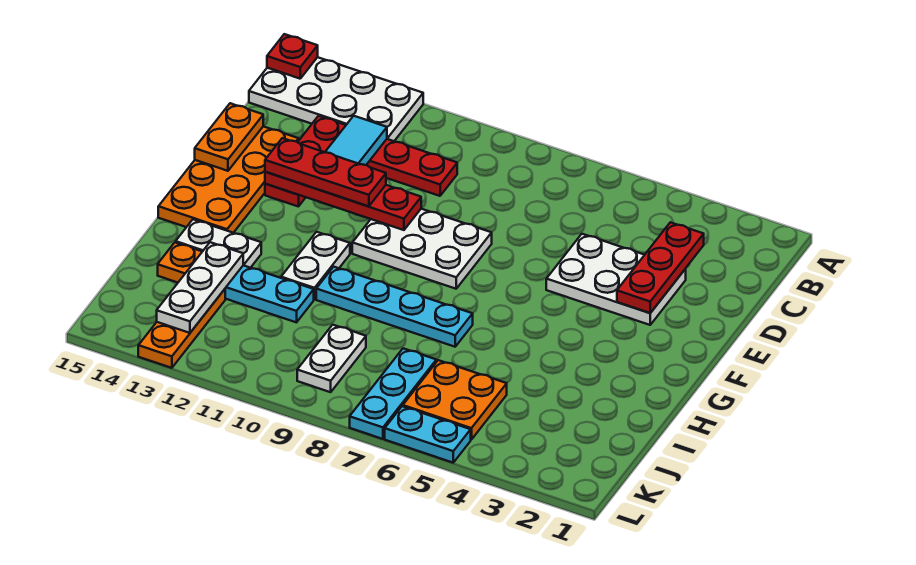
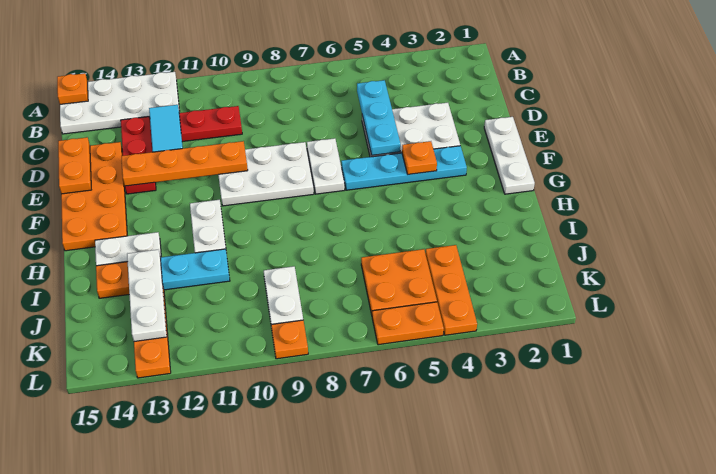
red plate A15 level 2 -> orange plate A15 level 2
red plate C3:E3 level 2 -> none
none -> white plate E1:G1 level 1
none -> white plate E7:F7 level 1
red plate E10:E13 level 2 -> orange plate E10:E13 level 2
red plate E11:E13 level 3 -> none
none -> orange plate F4 level 2
cyan plate H7:H10 level 1 -> cyan plate F3:F6 level 1
none -> orange plate J4:L4 level 1
cyan plate J7:L7 level 1 -> cyan plate C5:E5 level 2
cyan plate L5:L6 level 1 -> orange plate L5:L6 level 1
none -> orange plate L9 level 1

